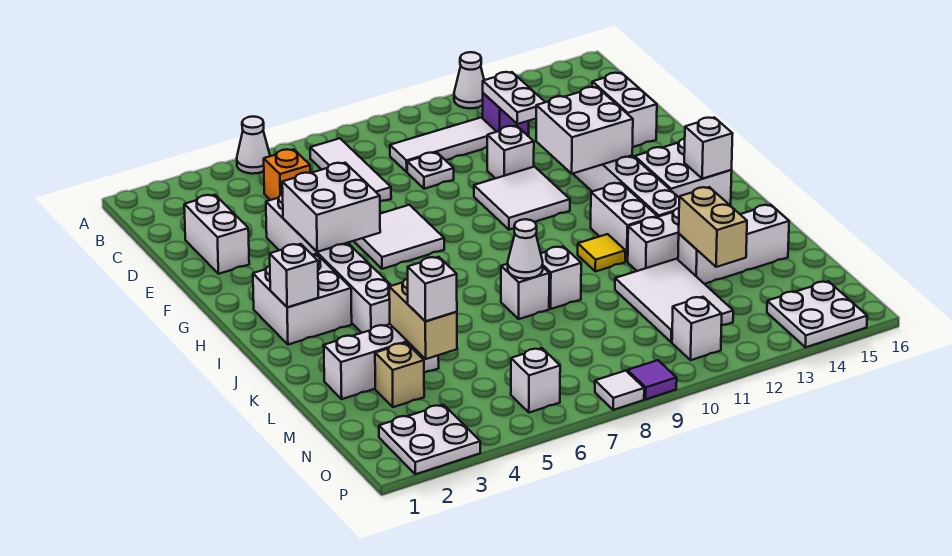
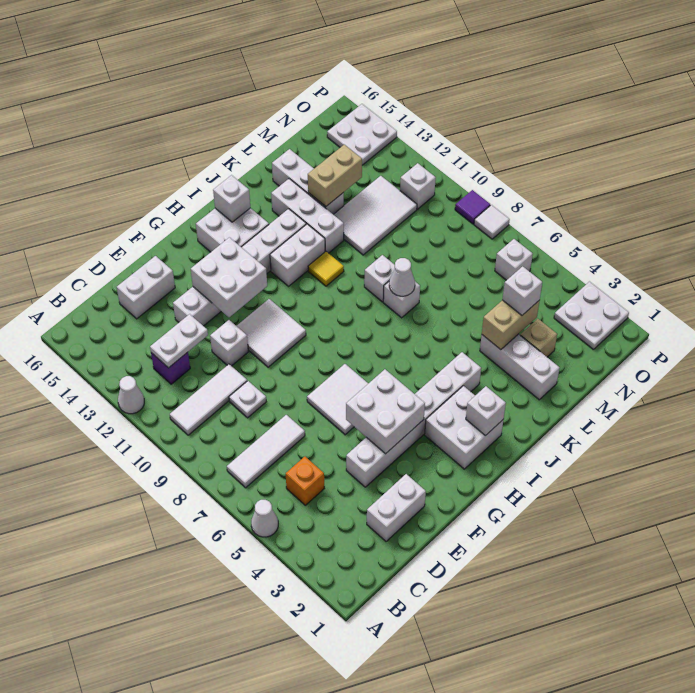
white tile C9:C11 level 1 -> white tile B10:D10 level 1

